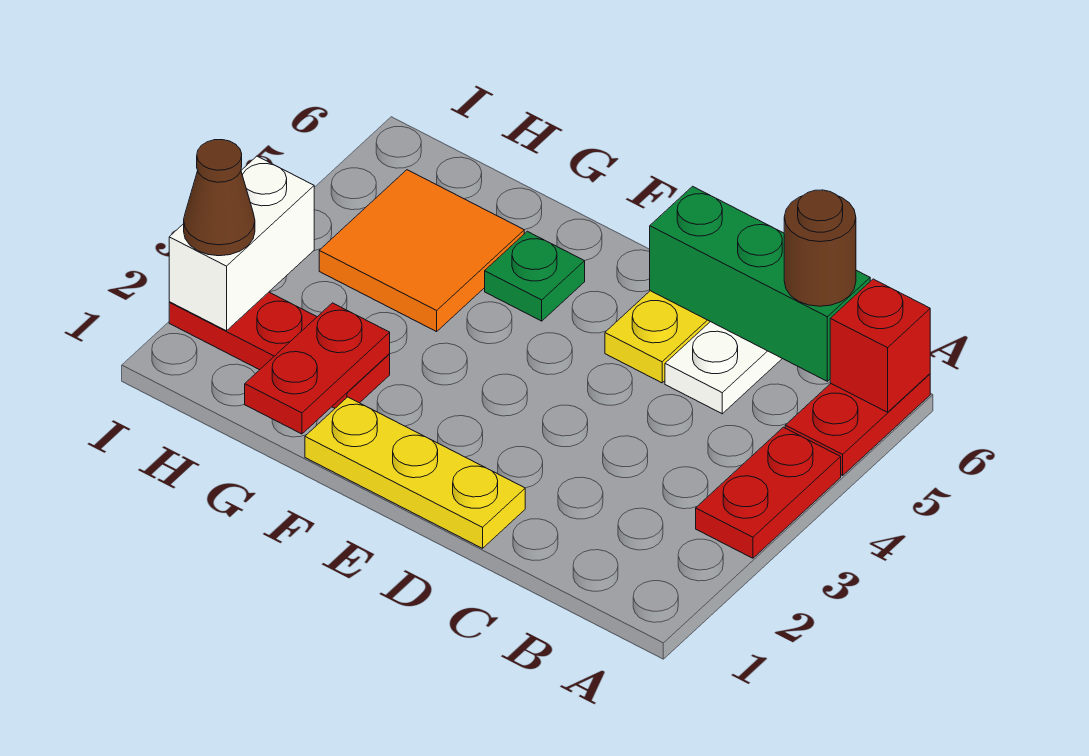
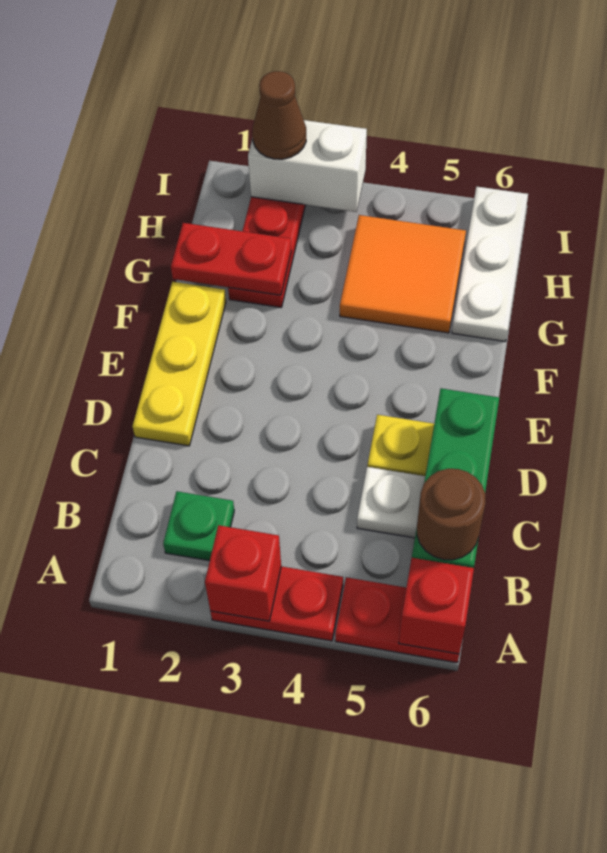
none -> red brick A3 level 2
green plate F5 level 1 -> green plate B2 level 1
none -> white plate G6:I6 level 1

